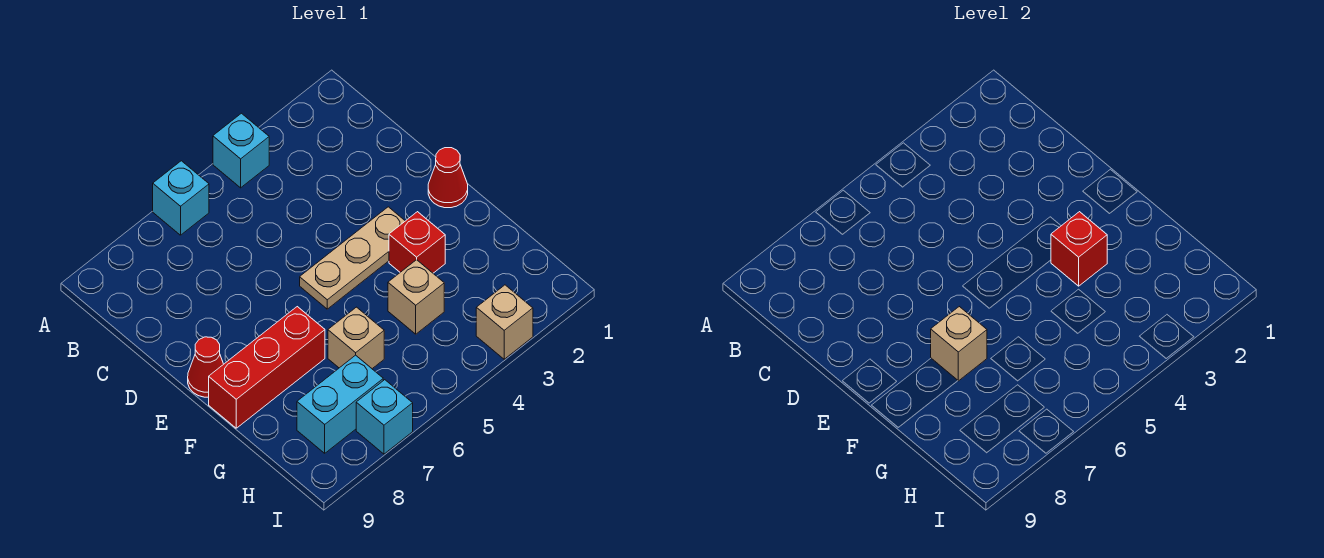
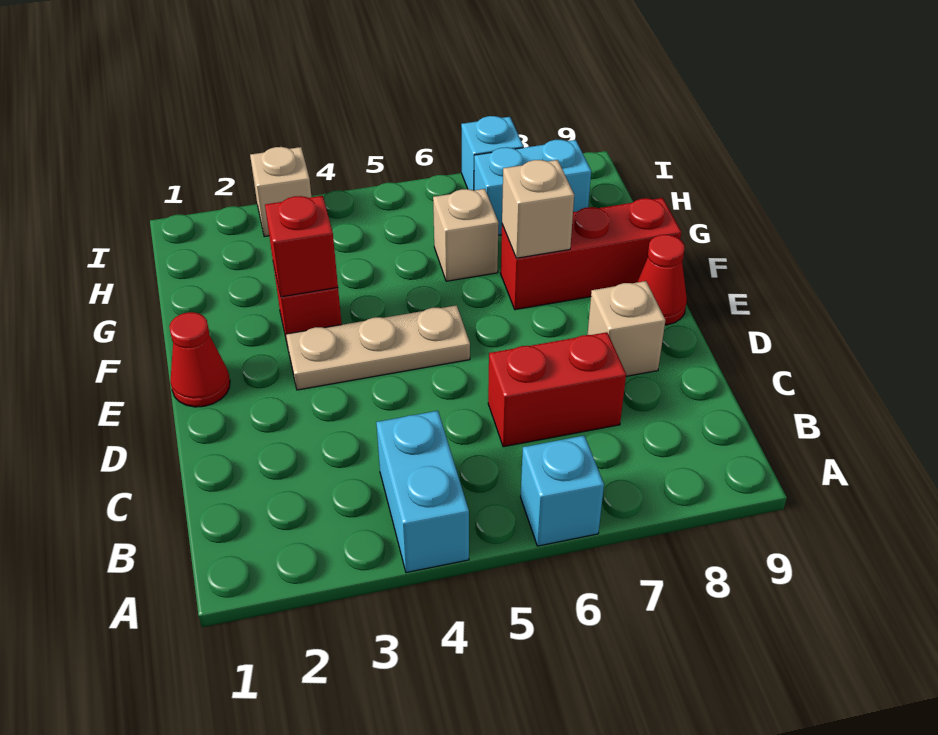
cyan brick A4 level 1 -> cyan brick A4:B4 level 1
none -> red brick C6:C7 level 1
tan brick G4 level 1 -> tan brick D8 level 1

